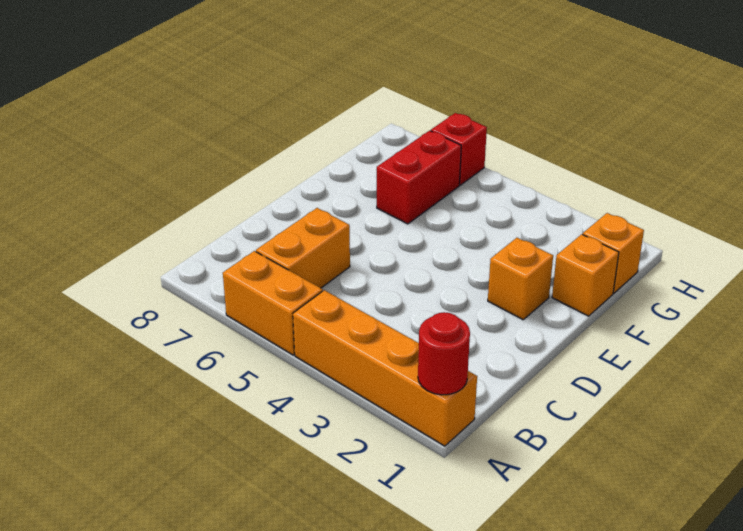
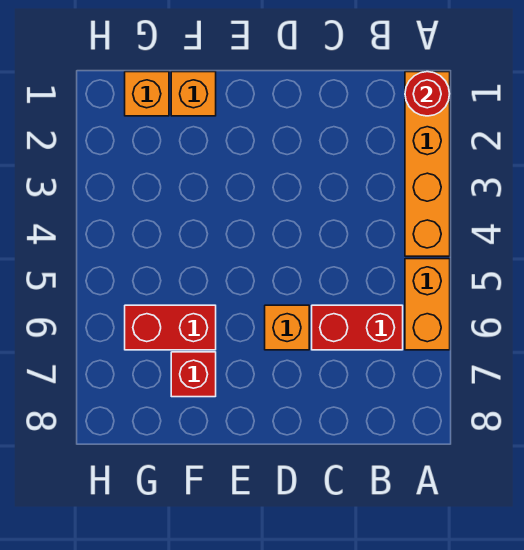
orange brick B6:C6 level 1 -> red brick B6:C6 level 1
orange brick E2 level 1 -> orange brick D6 level 1
red brick H6 level 1 -> red brick F7 level 1

